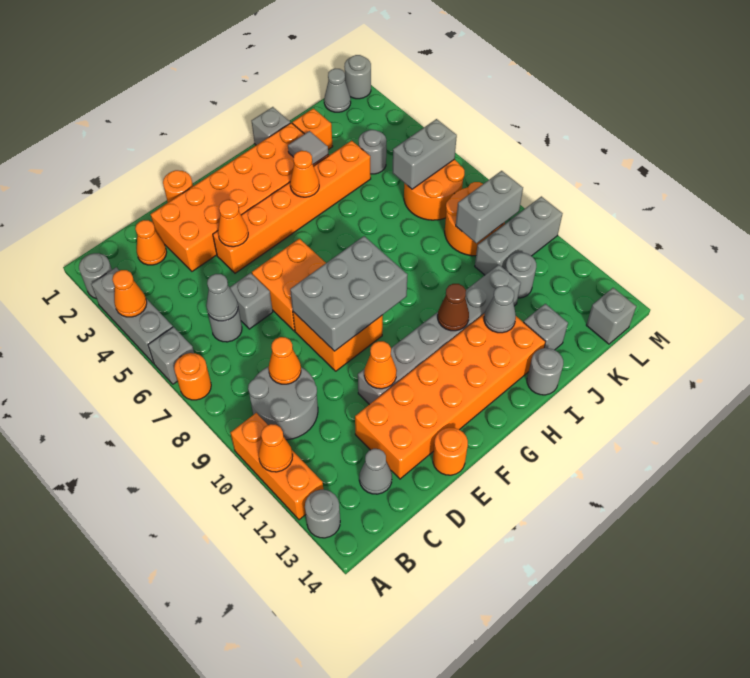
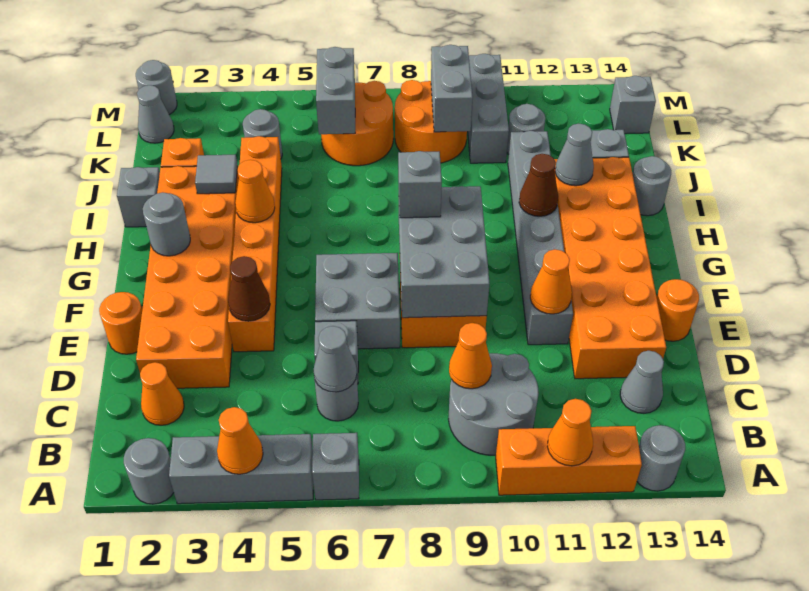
orange round brick A7 level 1 -> none
orange cone E4 level 2 -> brown cone E4 level 2
orange brick E6:F7 level 1 -> grey brick E6:F7 level 1
none -> grey round brick G2 level 2
none -> grey brick G8 level 3

